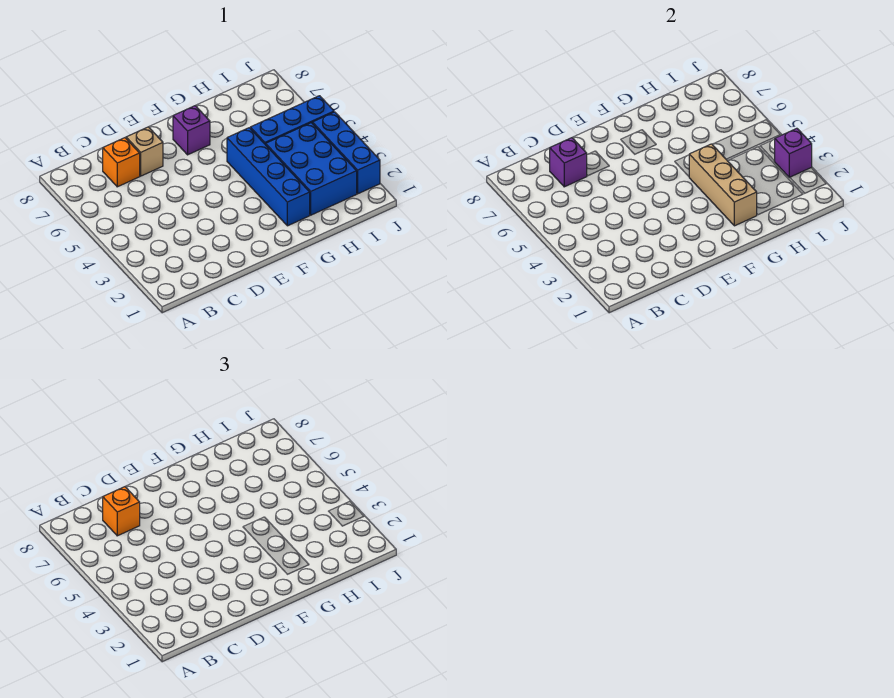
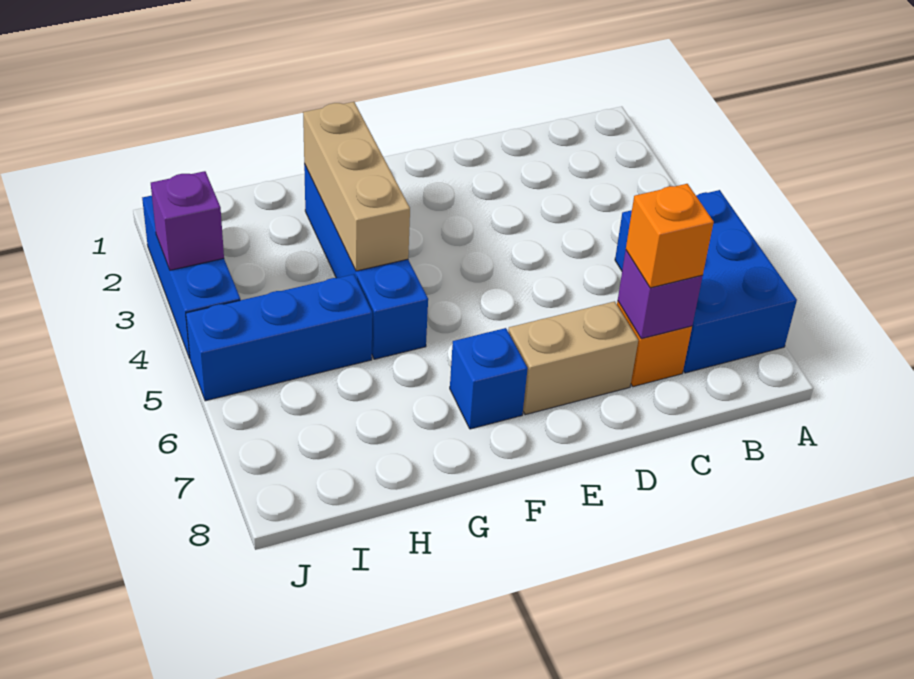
tan brick D7 level 1 -> tan brick D7:E7 level 1
purple brick F7 level 1 -> blue brick F7 level 1
blue brick H2:I4 level 1 -> blue brick A5:B7 level 1

